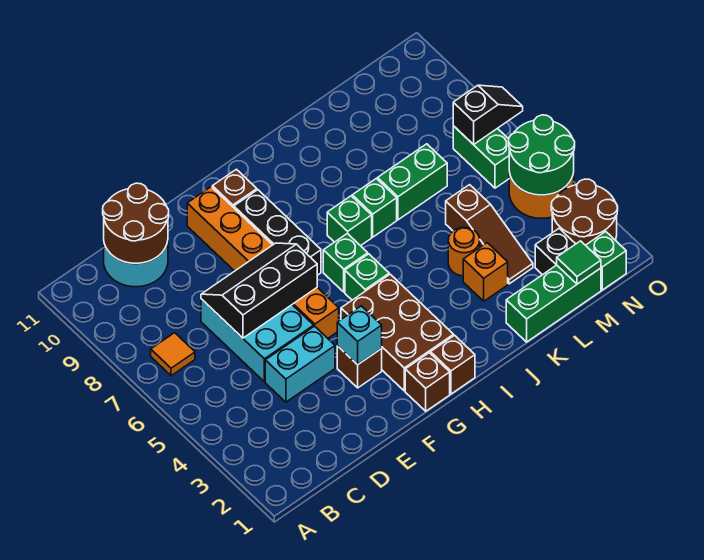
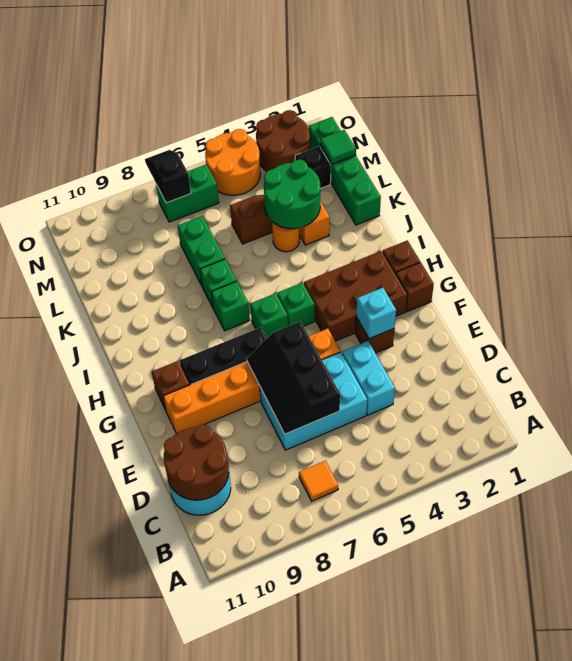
green round brick N4:O5 level 2 -> green round brick K3:L4 level 2

